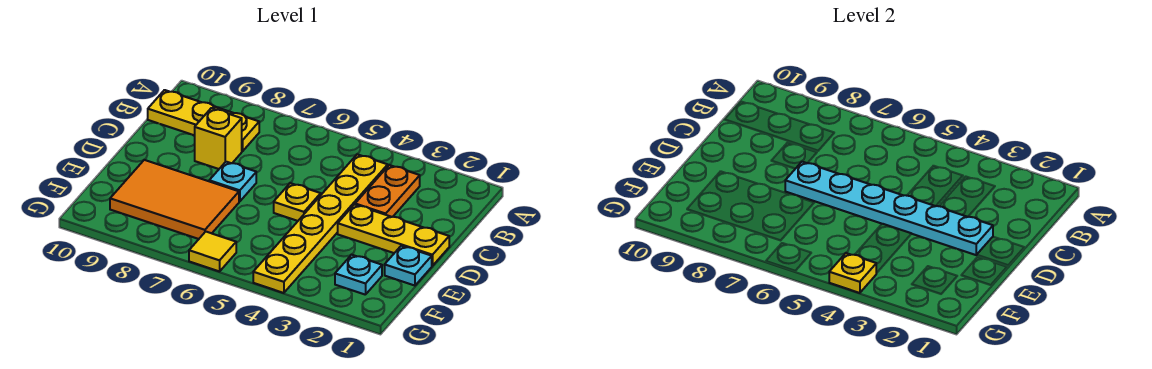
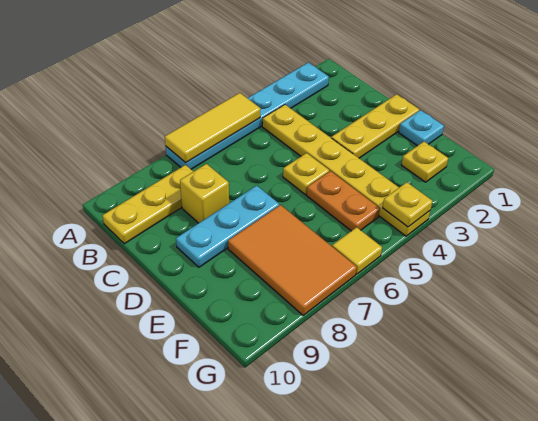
none -> yellow tile A5:A7 level 2
orange plate B3:C3 level 1 -> orange plate E5:F5 level 1
cyan plate D2:D7 level 2 -> cyan plate A2:A7 level 1
cyan plate D7 level 1 -> cyan plate D7:D9 level 1
orange tile E7:F9 level 1 -> orange tile E7:G8 level 1
cyan plate F2 level 1 -> yellow plate F2 level 1

